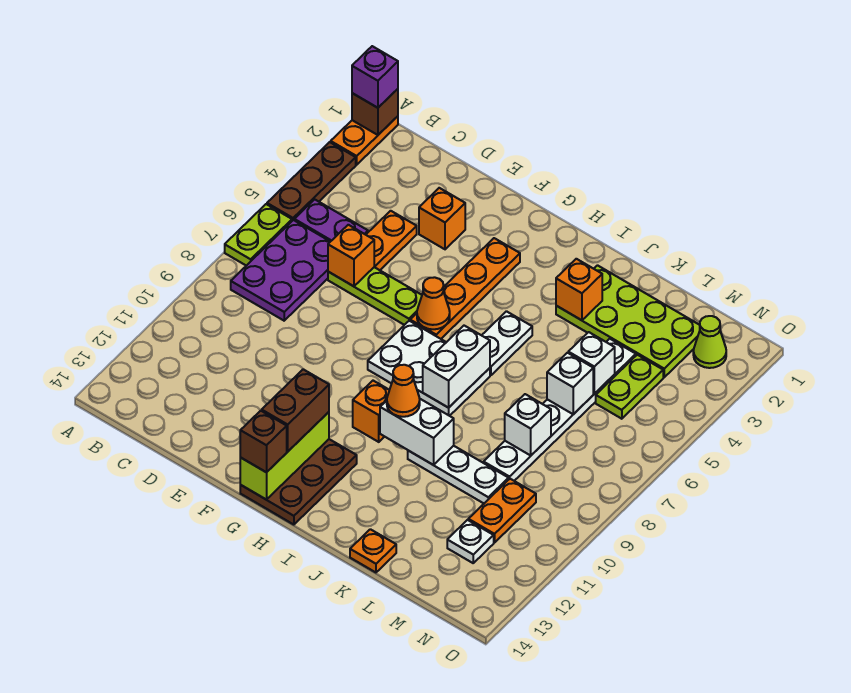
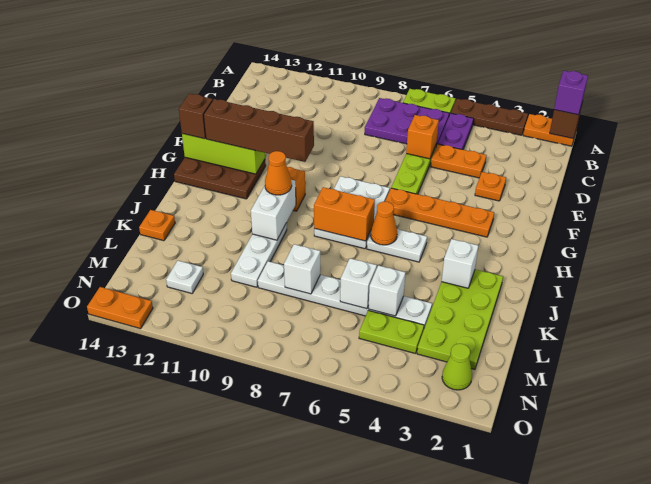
orange brick E3 level 1 -> orange plate E3 level 1
orange cone G6 level 2 -> orange cone I6 level 2
brown brick G12:G13 level 3 -> brown brick G10:G13 level 3
white brick I7:I8 level 2 -> orange brick I7:I8 level 2
orange brick J3 level 2 -> white brick J3 level 2
orange plate M10:M11 level 1 -> orange plate O13:O14 level 1

